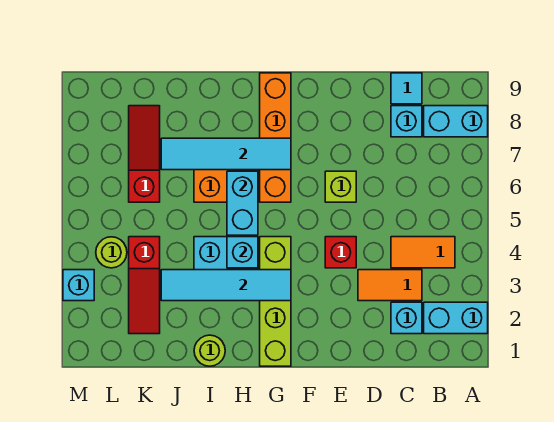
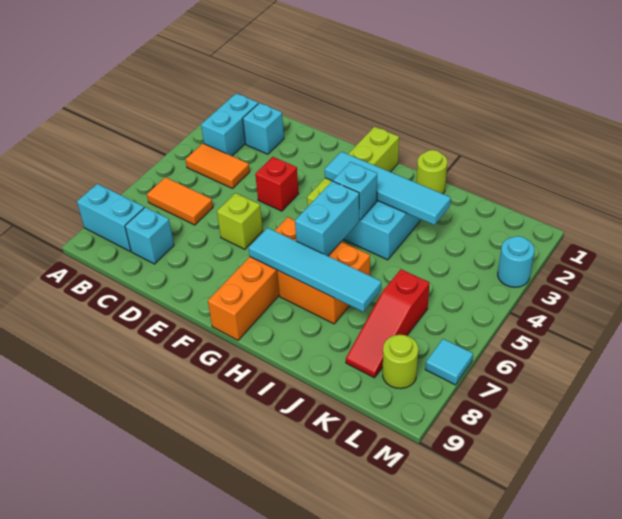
cyan brick A2:B2 level 1 -> cyan brick B2:B3 level 1
orange tile C3:D3 level 1 -> orange tile B6:C6 level 1
cyan tile C9 level 1 -> cyan tile M7 level 1
red slope K2:K4 level 1 top 4 -> none
lime round brick L4 level 1 -> lime round brick L8 level 1
cyan brick M3 level 1 -> cyan round brick M3 level 1

